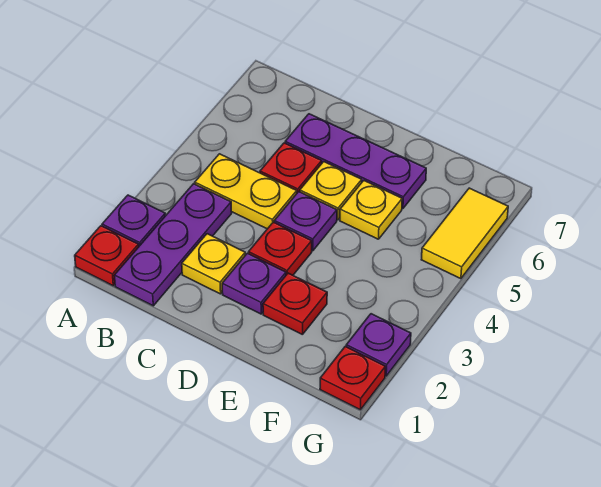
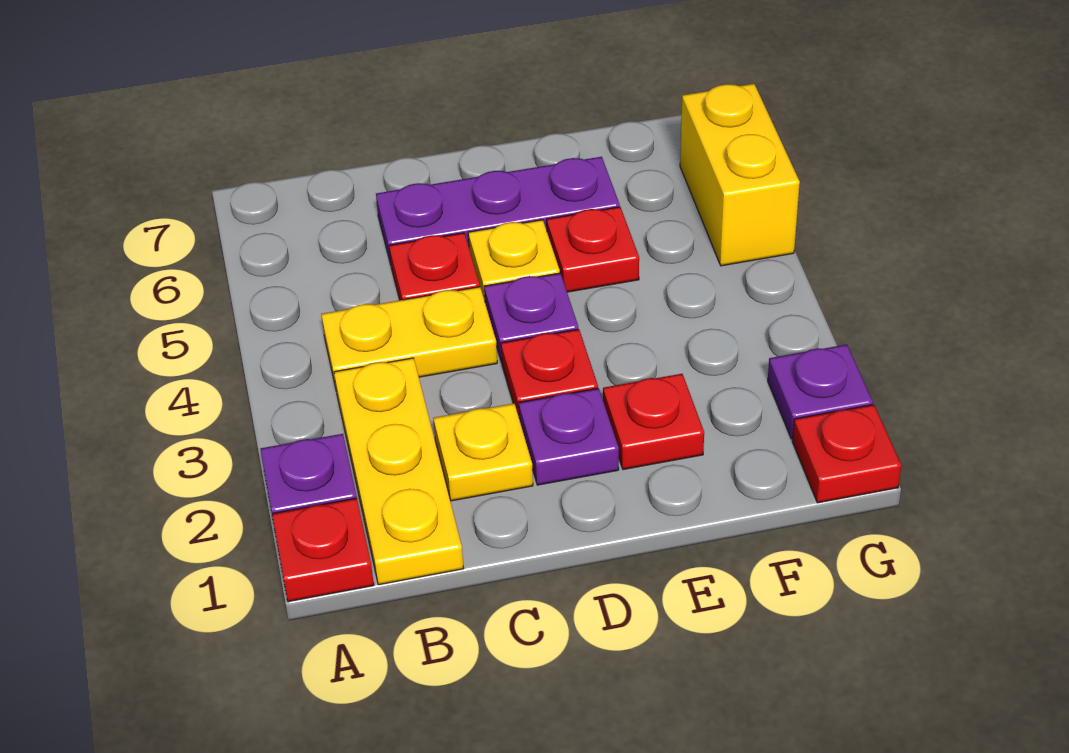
purple plate B1:B3 level 1 -> yellow plate B1:B3 level 1
yellow plate E5 level 1 -> red plate E5 level 1
yellow tile G5:G6 level 1 -> yellow brick G5:G6 level 1

